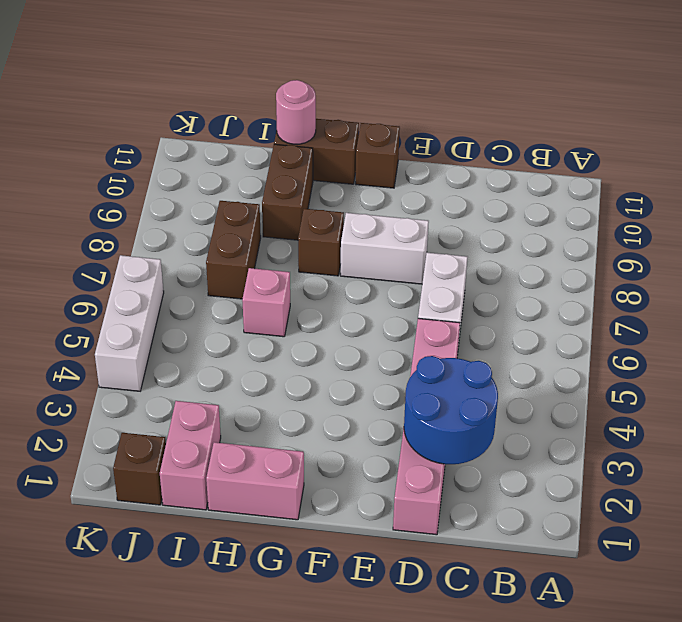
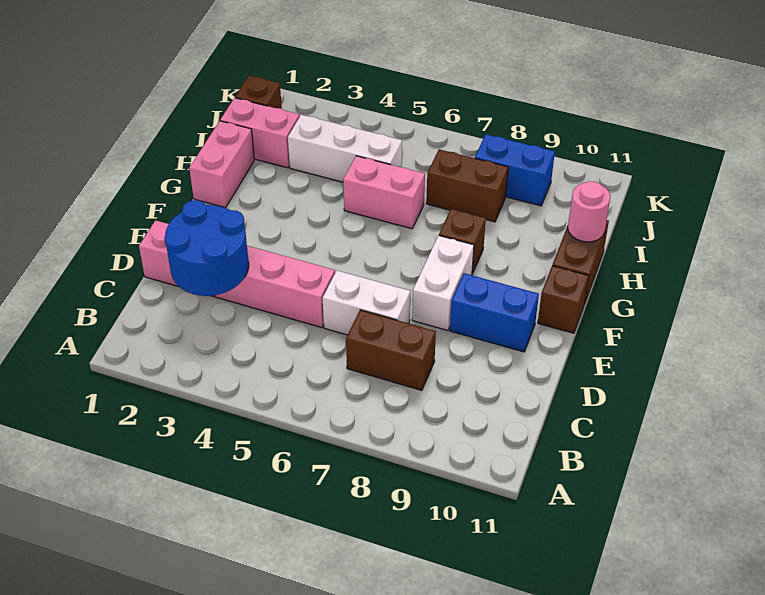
none -> blue brick E9:E10 level 1
pink brick H6 level 1 -> pink brick H5:H6 level 1
brown brick H9:H10 level 1 -> brown brick C7:C8 level 1
none -> blue brick J8:J9 level 1
white brick K4:K6 level 1 -> white brick I3:I5 level 1

